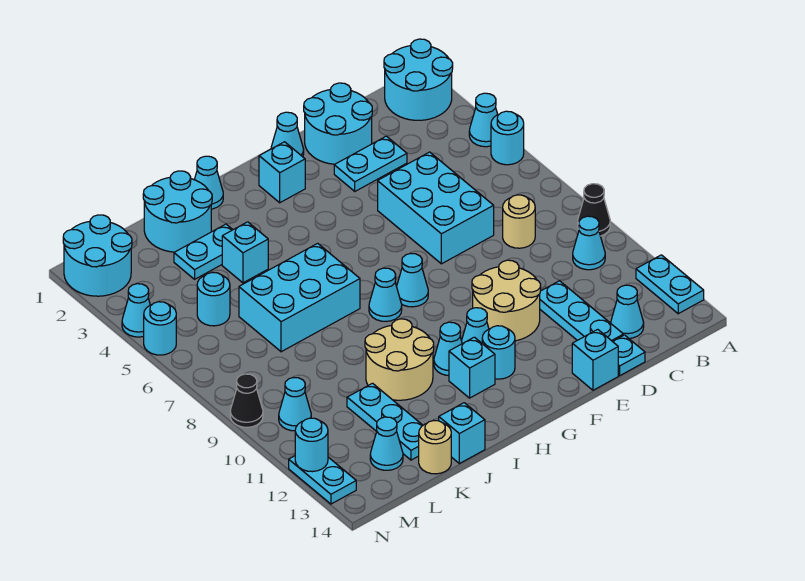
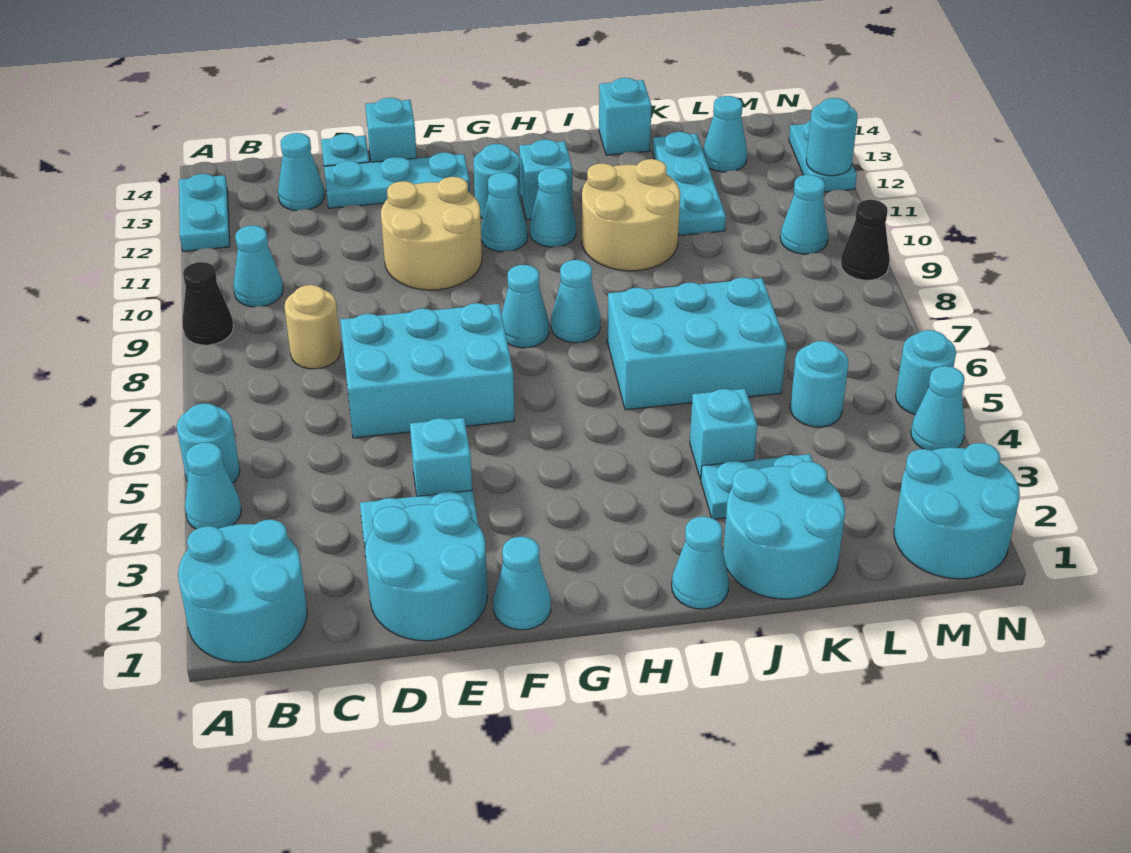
cyan brick D5:E7 level 1 -> cyan brick D6:F7 level 1
cyan plate D11:D13 level 1 -> cyan plate D13:F13 level 1
cyan brick G2 level 1 -> cyan brick E4 level 1
tan round brick K14 level 1 -> none

